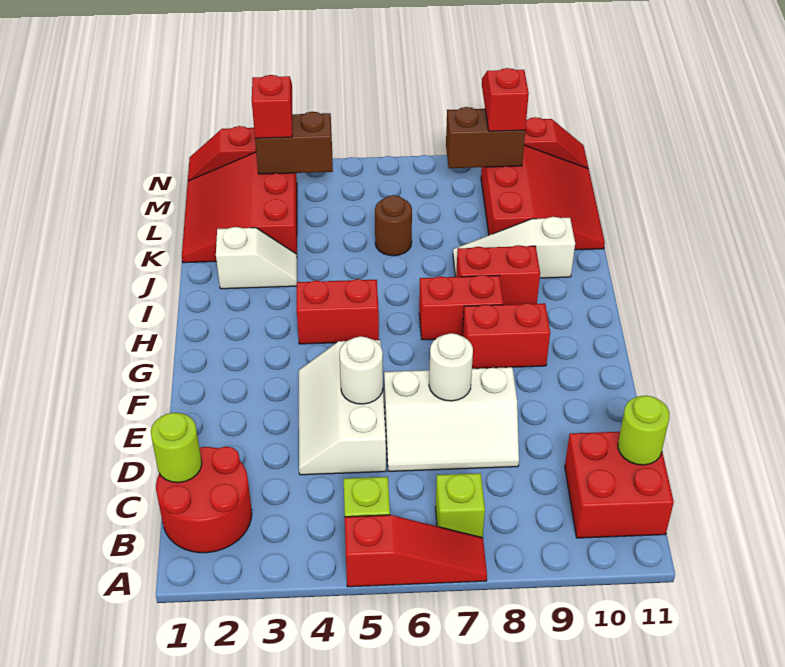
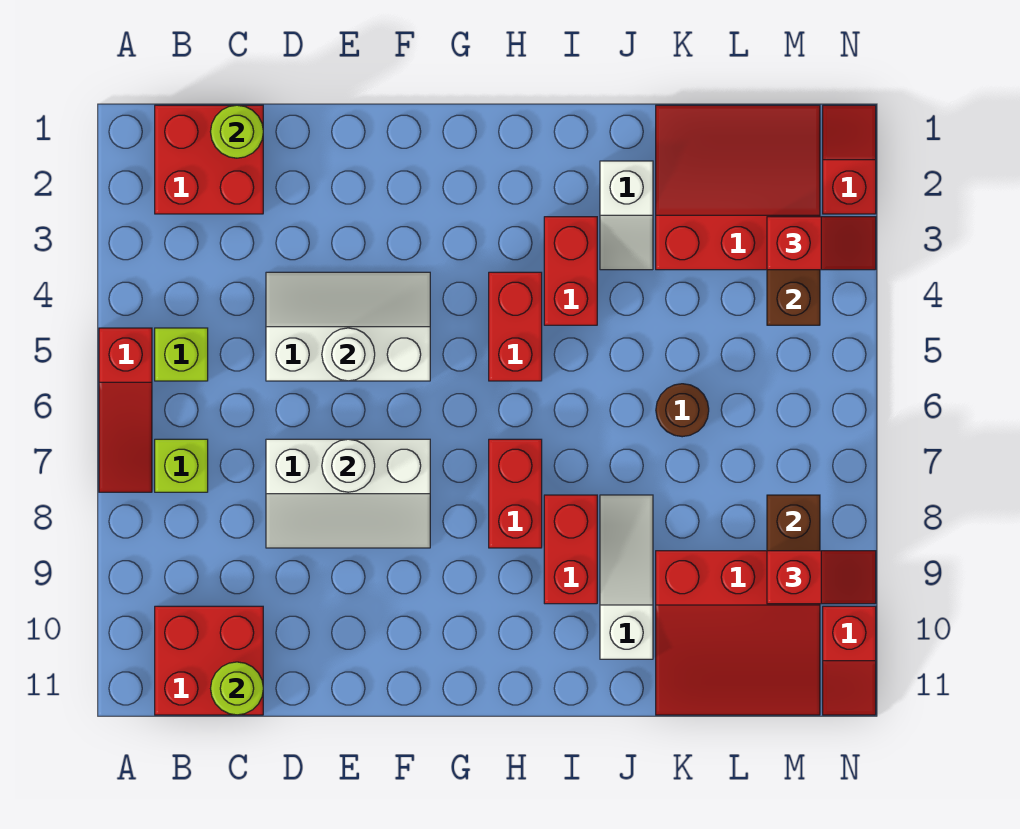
red round brick B1:C2 level 1 -> red brick B1:C2 level 1
white slope D6:E8 level 1 top E -> white slope D7:F8 level 1 top 7
red brick G8:G9 level 1 -> red brick I3:I4 level 1

